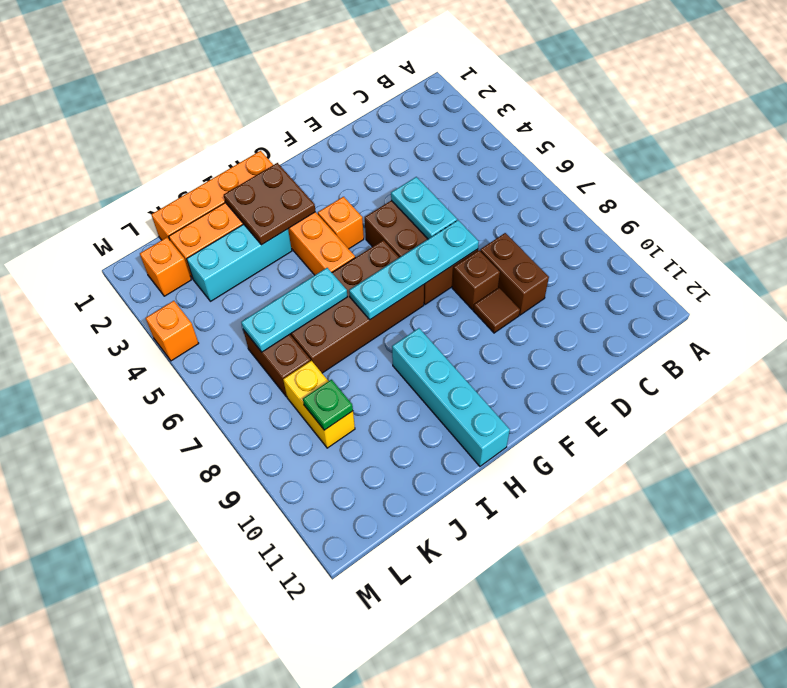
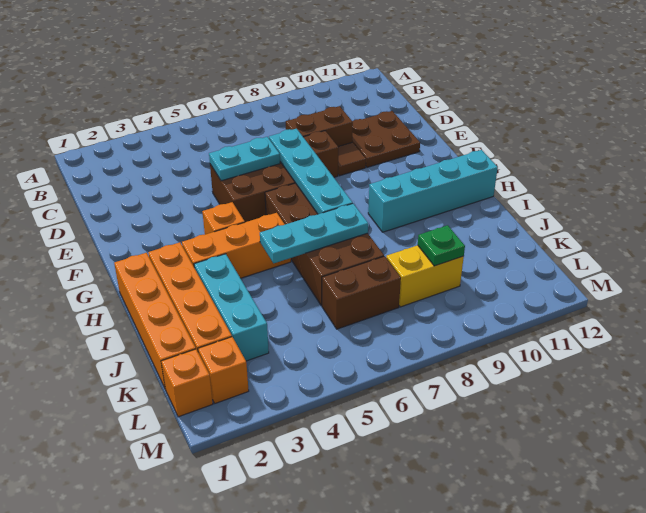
brown plate H2:I3 level 2 -> brown plate D10:E11 level 1
cyan plate I6:K6 level 2 -> cyan plate I5:I7 level 2
orange brick M4 level 1 -> orange brick L1 level 1

